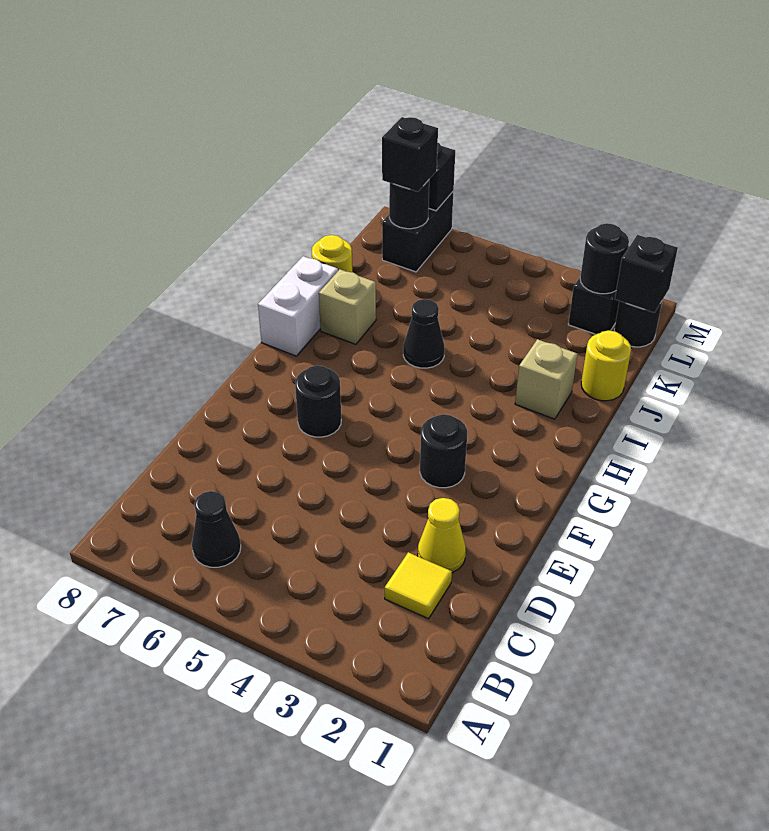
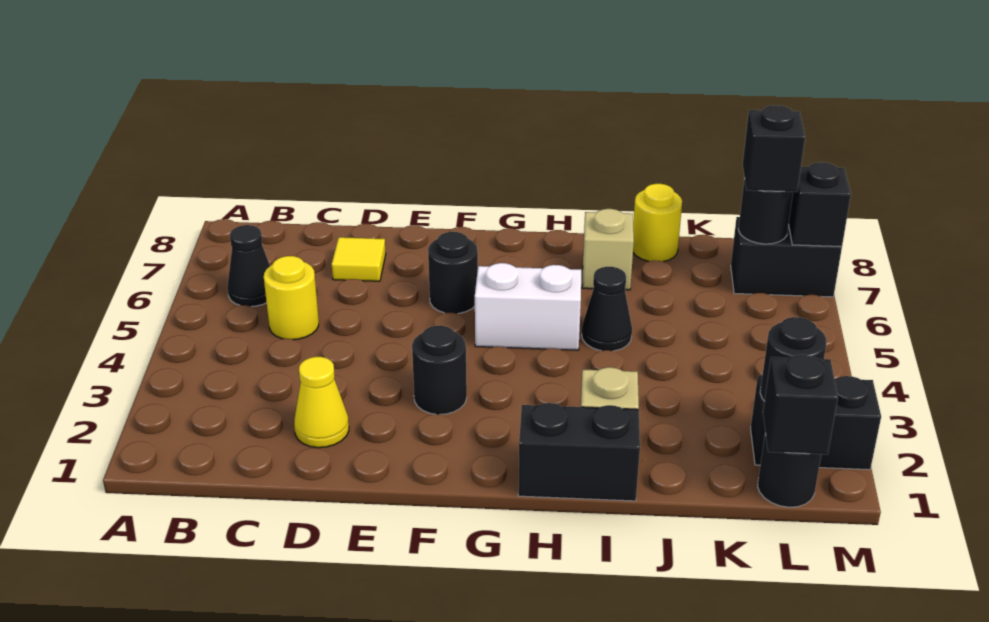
yellow tile C2 level 1 -> yellow tile D7 level 1
none -> black brick H1:I1 level 1
white brick H8:I8 level 1 -> white brick G5:H5 level 1
yellow round brick J1 level 1 -> yellow round brick C5 level 1

